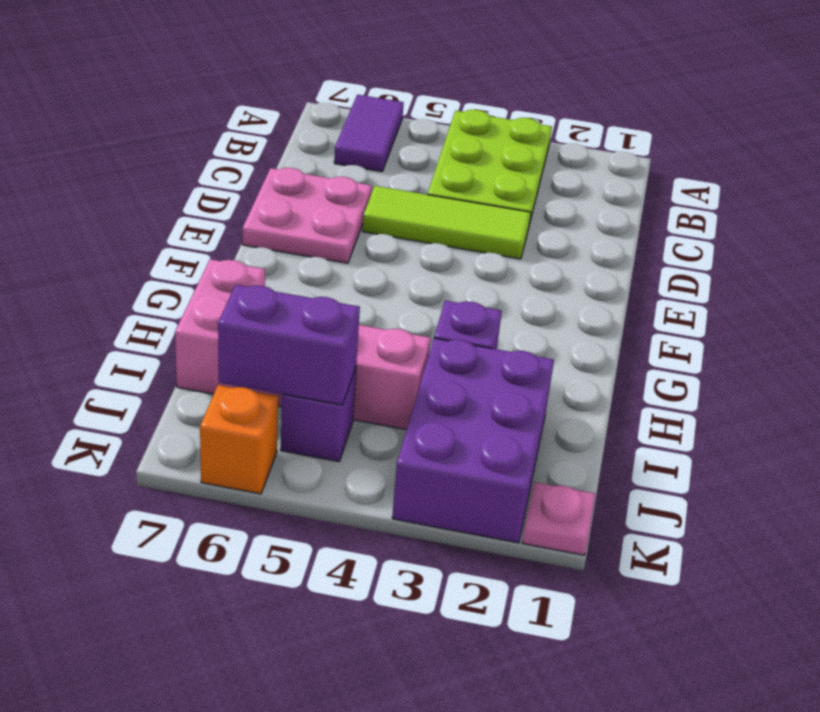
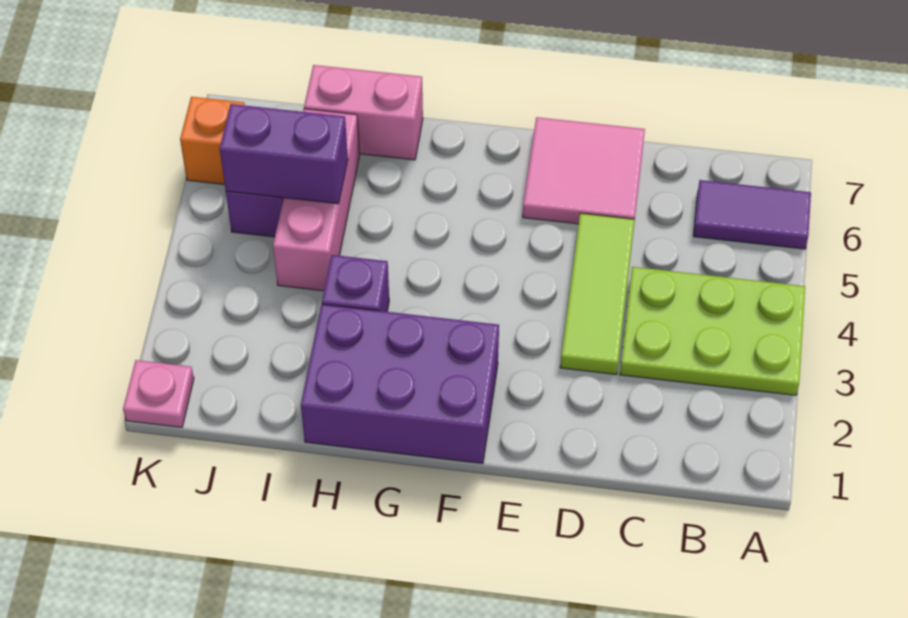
pink plate D6:E7 level 1 -> pink tile D6:E7 level 1
purple brick I2:K3 level 1 -> purple brick F1:H2 level 1
purple brick J5:J6 level 2 -> purple brick I5:J5 level 2

